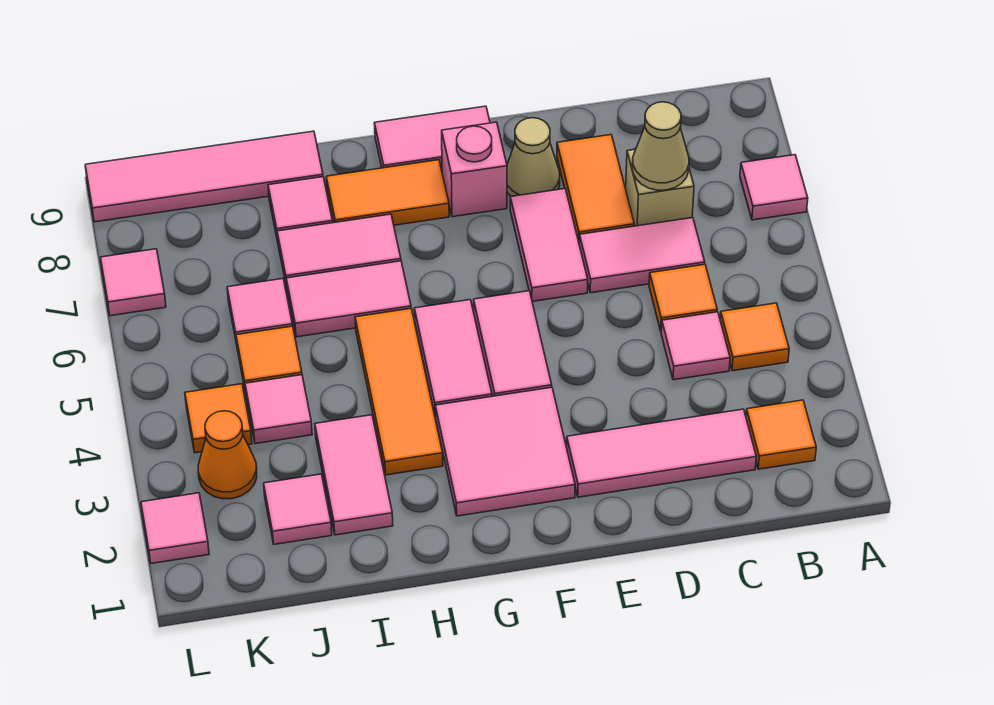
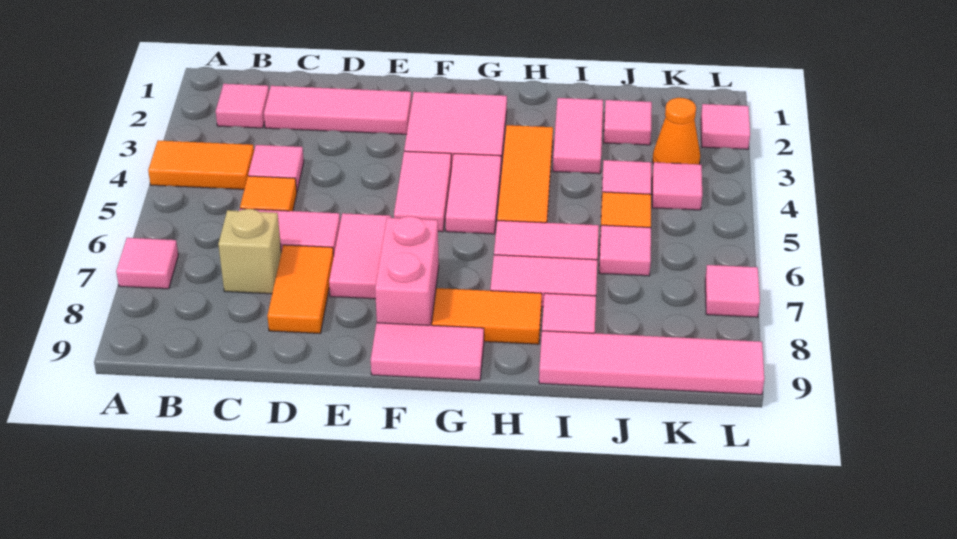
orange tile B2 level 1 -> pink tile B2 level 1
orange tile B4 level 1 -> orange tile A4:B4 level 1
tan cone C7 level 2 -> none
tan cone E8 level 1 -> none
pink brick F8 level 1 -> pink brick F7:F8 level 1
orange tile K4 level 1 -> pink tile K4 level 1

